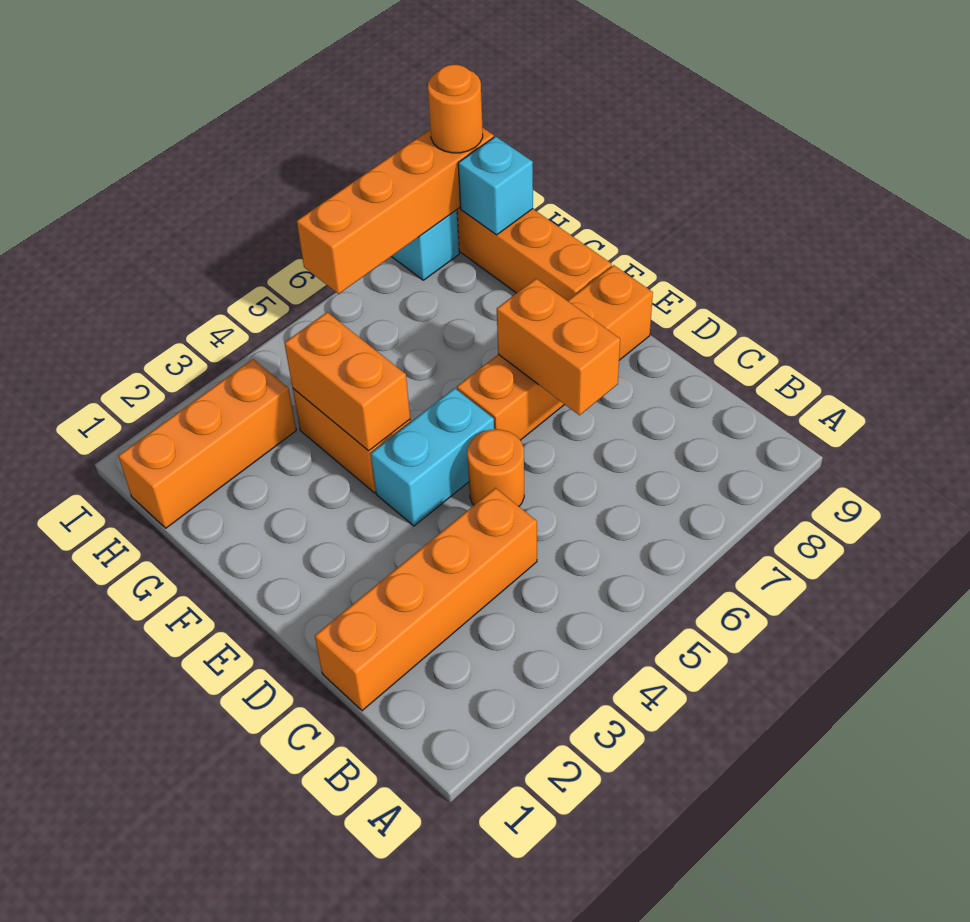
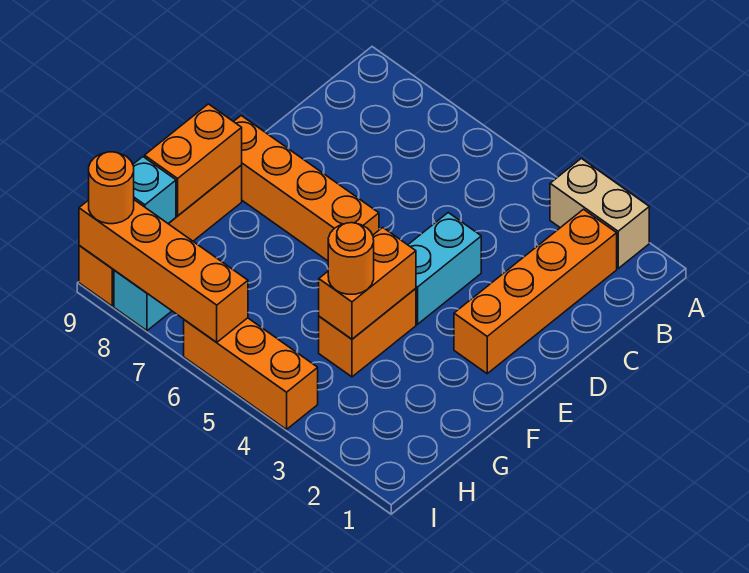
none -> tan brick A2:A3 level 1
orange brick C1:C4 level 1 -> orange brick B2:E2 level 1
orange round brick D5 level 1 -> orange round brick G4 level 3
orange brick D7:E7 level 2 -> orange brick F9:G9 level 2
cyan brick E4:E5 level 1 -> cyan brick D4:E4 level 1
orange brick H1:H3 level 1 -> orange brick I4:I6 level 1

